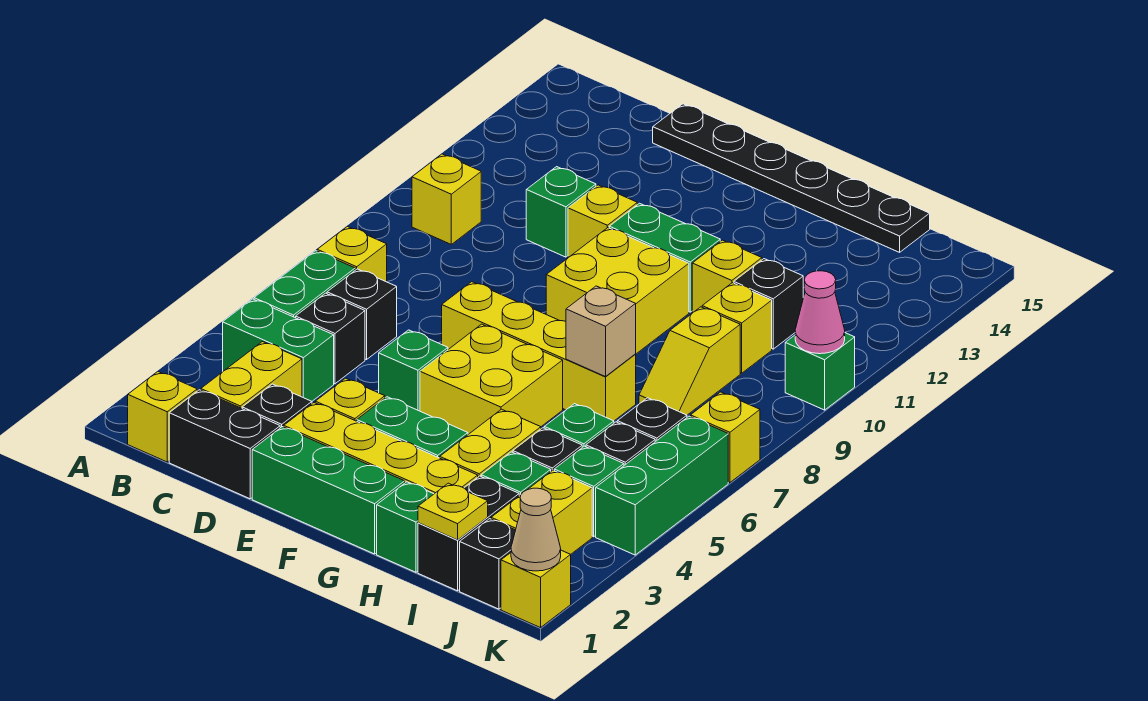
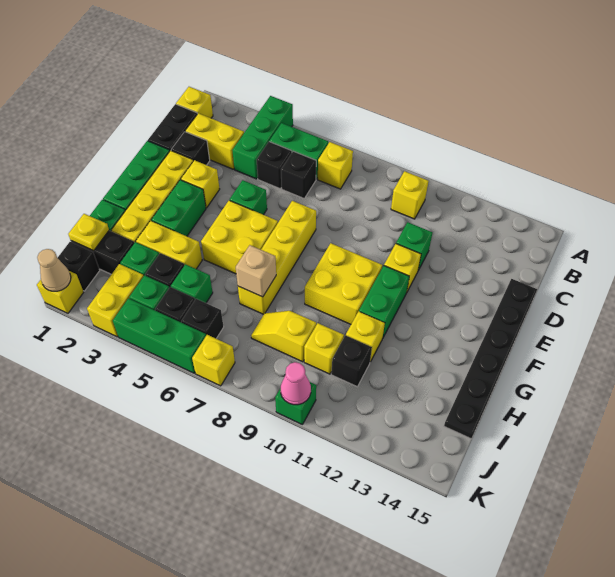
green brick B4:C4 level 1 -> green brick A4:C4 level 1
yellow brick J2:J3 level 1 -> yellow brick J3:K3 level 1

